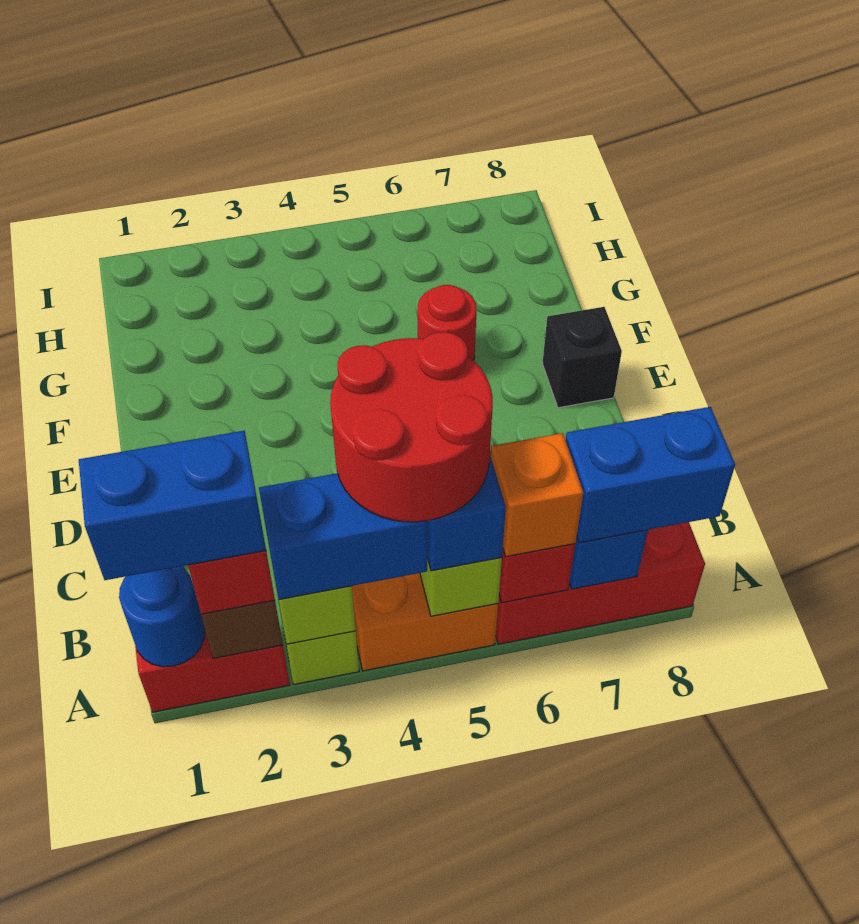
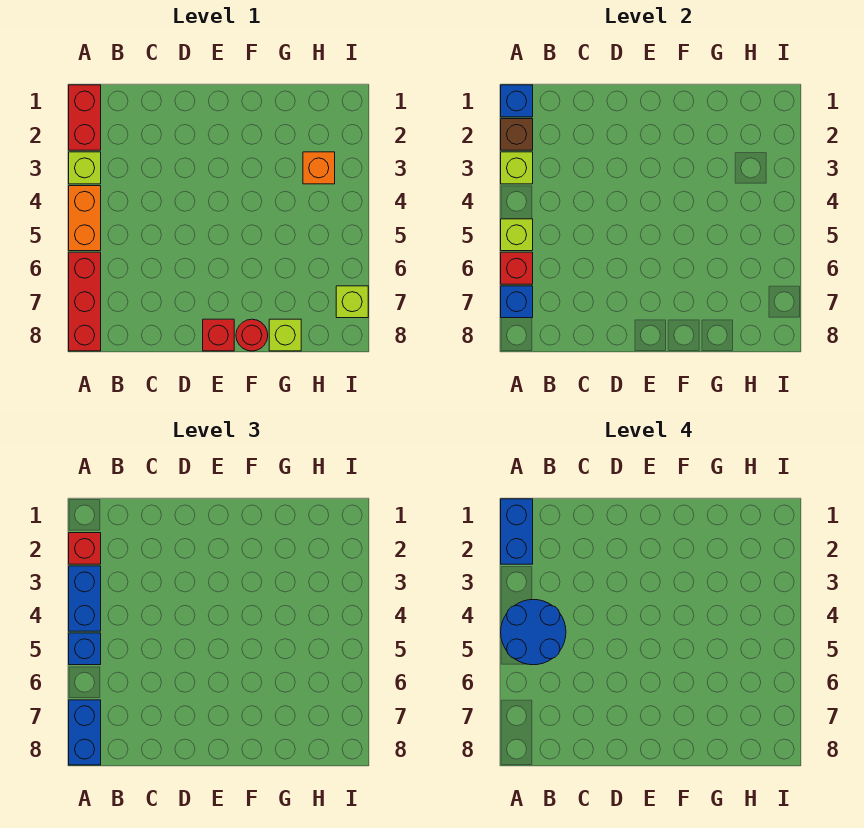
blue round brick A1 level 2 -> blue brick A1 level 2
red round brick A4:B5 level 4 -> blue round brick A4:B5 level 4
orange brick A6 level 3 -> orange brick H3 level 1
black brick E8 level 1 -> red brick E8 level 1
red round brick F6 level 1 -> red round brick F8 level 1
none -> lime brick G8 level 1
none -> lime brick I7 level 1

